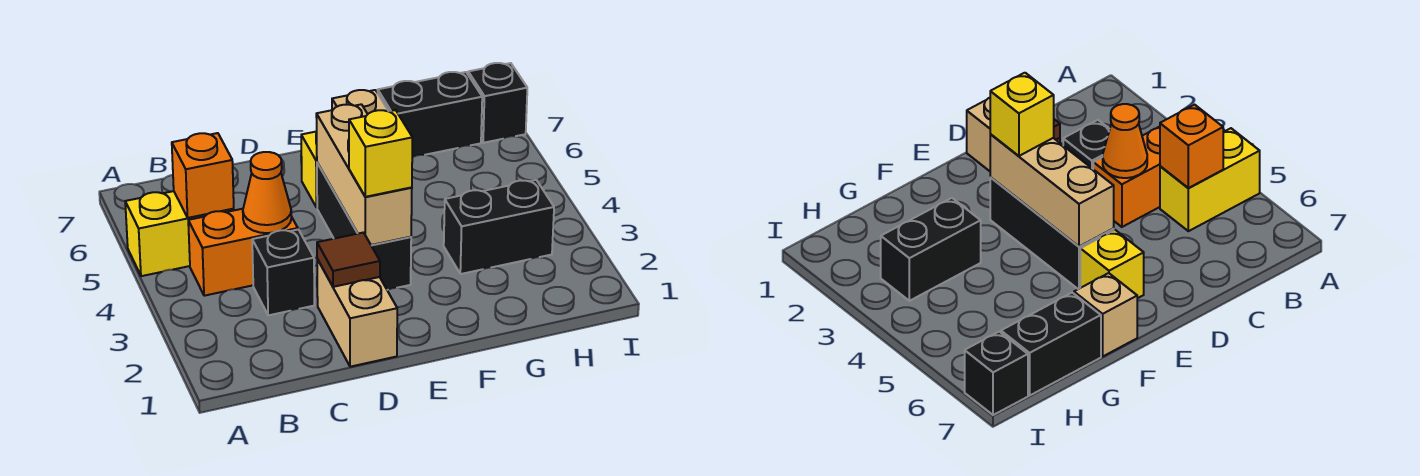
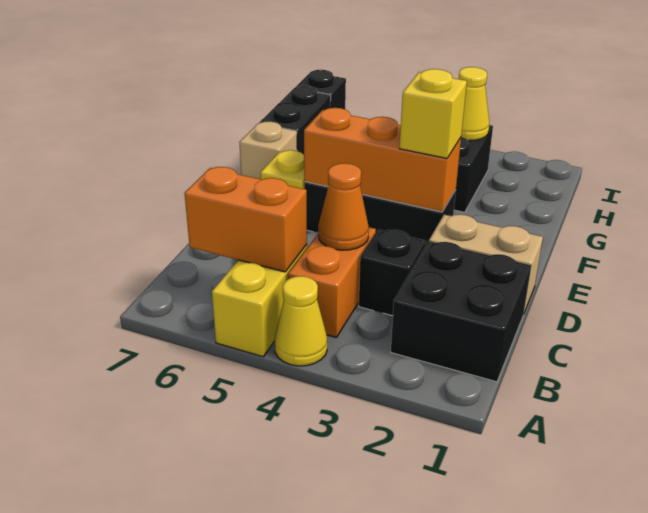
none -> yellow cone A4 level 1
none -> black brick B1:C2 level 1
orange brick B5 level 2 -> orange brick B5:B6 level 2
brown tile D2 level 2 -> none
tan brick E3:E5 level 2 -> orange brick E3:E5 level 2
none -> yellow cone H3 level 2

